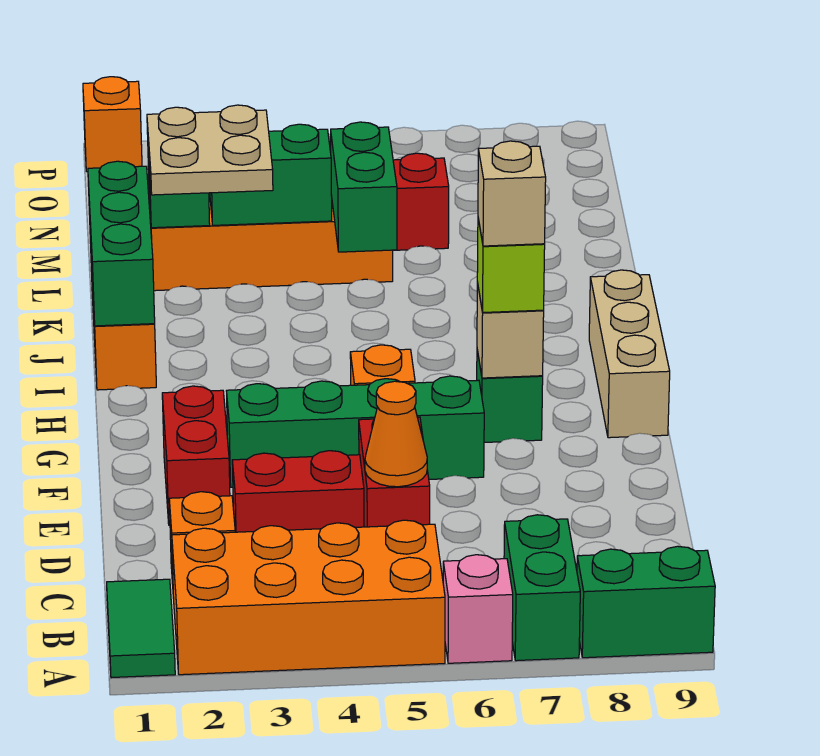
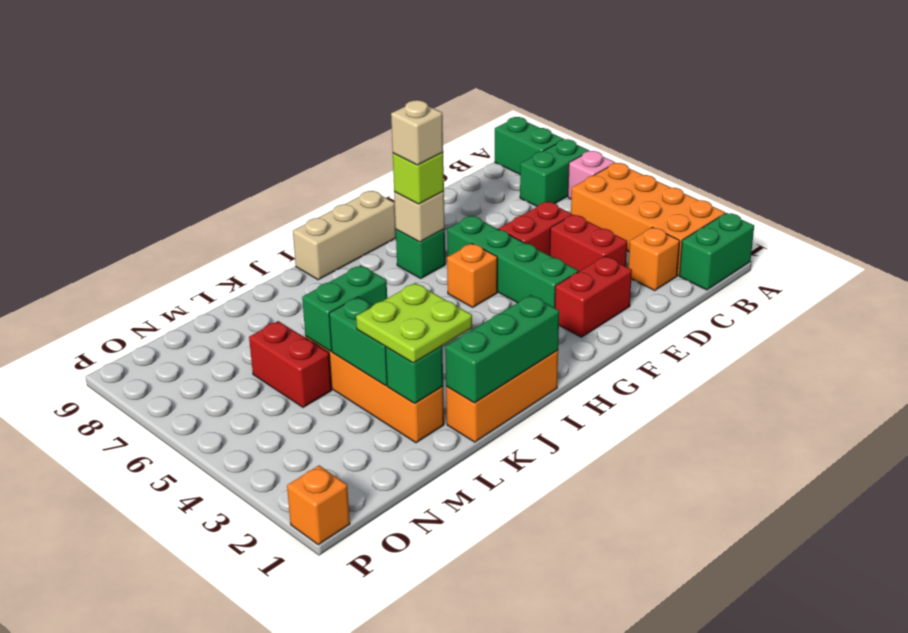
green tile A1:B1 level 1 -> green brick A1:B1 level 1
orange cone D5 level 2 -> none
tan plate K2:L3 level 3 -> lime plate K2:L3 level 3

